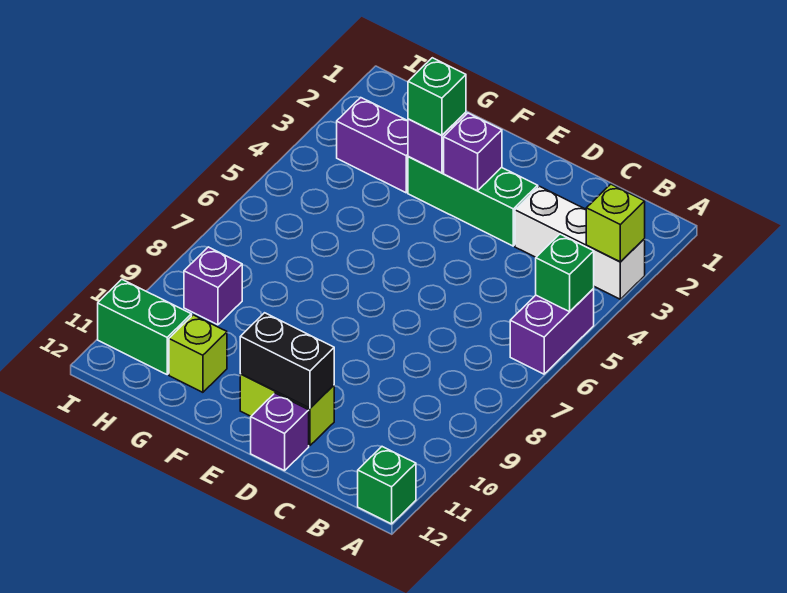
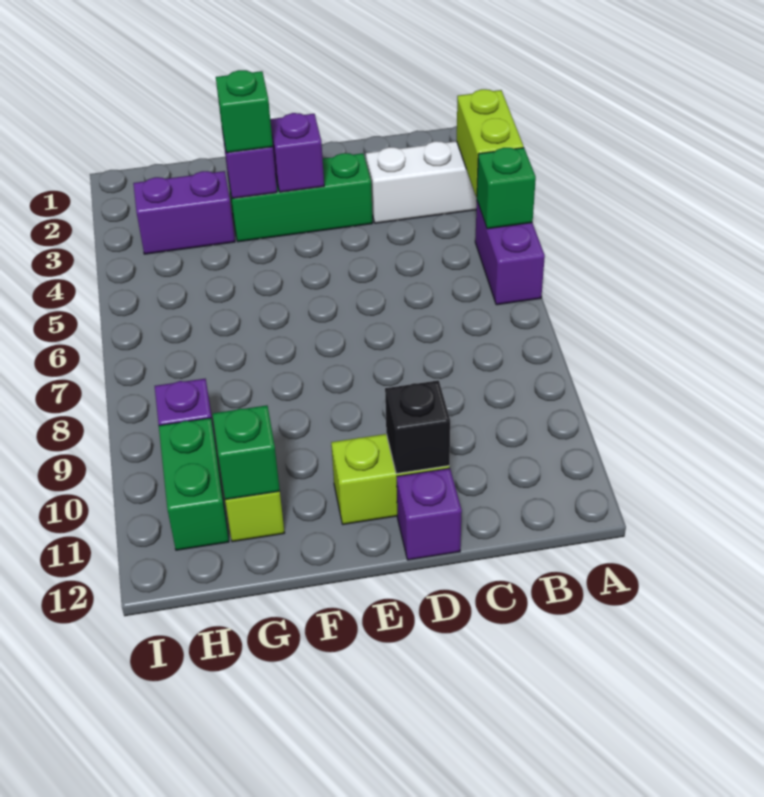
lime brick A3 level 2 -> lime brick A3:A4 level 2
green brick A12 level 1 -> green brick G11 level 2
black brick D11:E11 level 2 -> black brick D11 level 2
green brick H11:I11 level 1 -> green brick H10:H11 level 1

